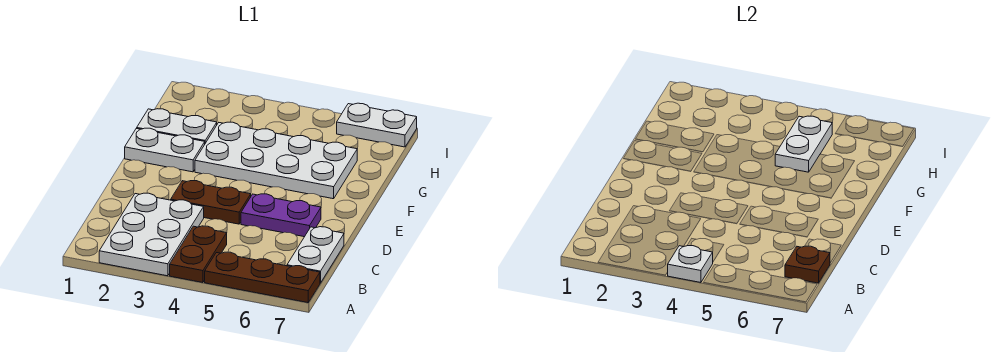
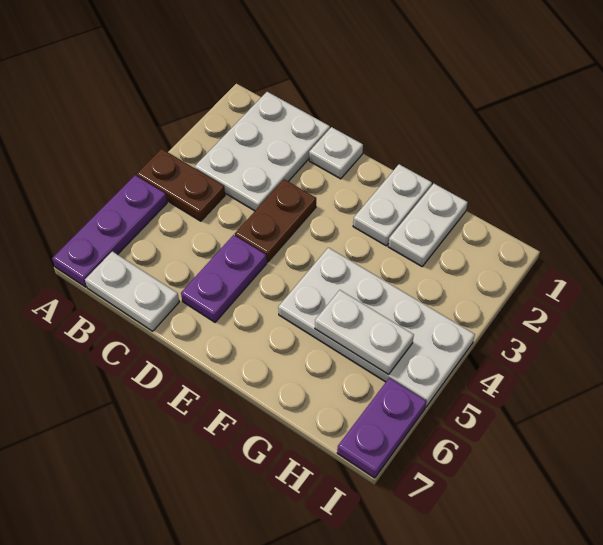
white plate A2:C3 level 1 -> white plate B1:C3 level 1
white plate A4 level 2 -> white plate D1 level 1
brown plate A5:A7 level 1 -> purple plate A5:A7 level 1
brown plate B7 level 2 -> none
white plate F3:G6 level 1 -> white plate F4:I5 level 1
white plate I6:I7 level 1 -> purple plate I6:I7 level 1

